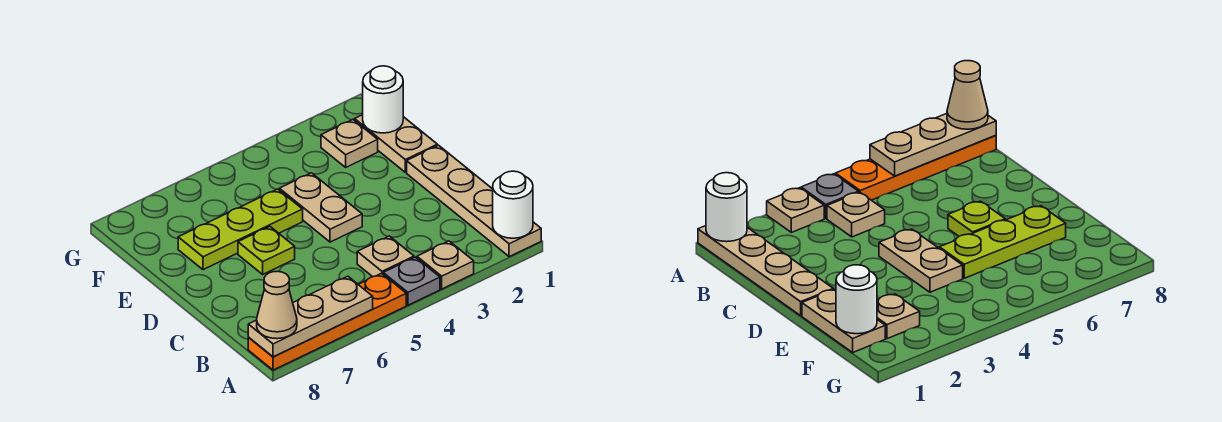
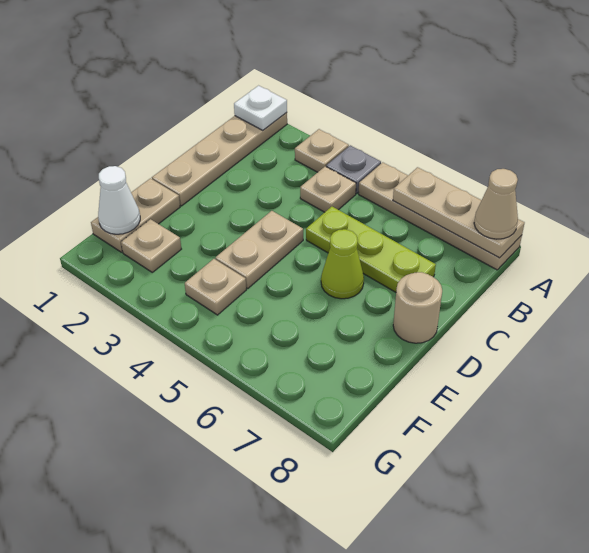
white round brick A1 level 2 -> white plate A1 level 2
orange plate A5:A8 level 1 -> tan plate A5:A8 level 1
lime plate D6 level 1 -> lime cone D6 level 1
none -> tan round brick D8 level 1
lime plate E5:E7 level 1 -> lime plate C5:C7 level 1
white round brick F1 level 2 -> white cone F1 level 2
none -> tan plate F4 level 1

